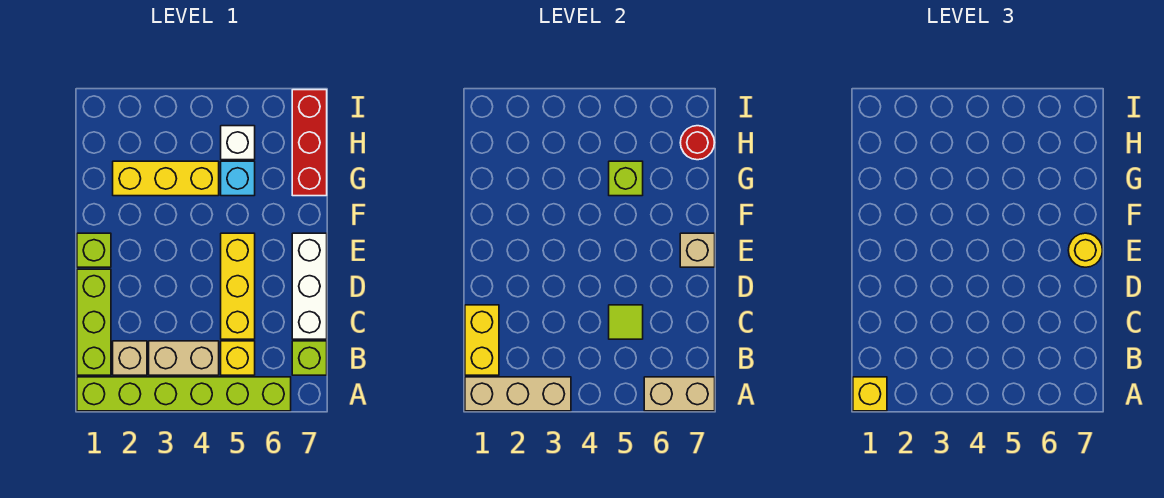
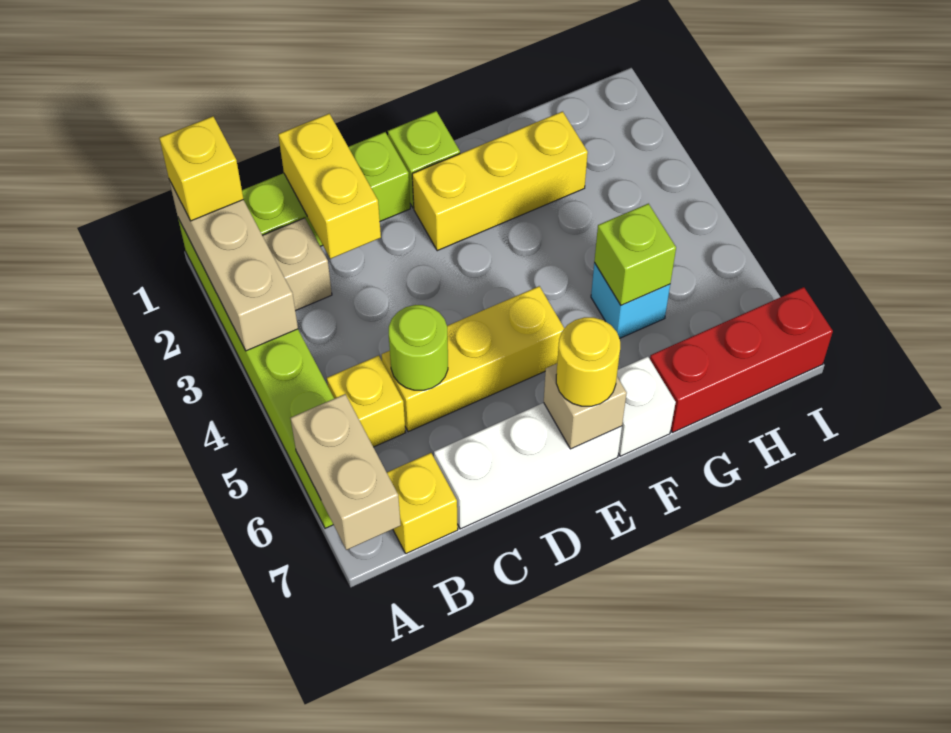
yellow brick B1:C1 level 2 -> yellow brick C1:C2 level 2
tan brick B3:B4 level 1 -> none
lime brick B7 level 1 -> yellow brick B7 level 1
lime tile C5 level 2 -> lime round brick C5 level 2
yellow brick G2:G4 level 1 -> yellow brick E2:G2 level 1
white brick H5 level 1 -> white brick F7 level 1
red round brick H7 level 2 -> none

